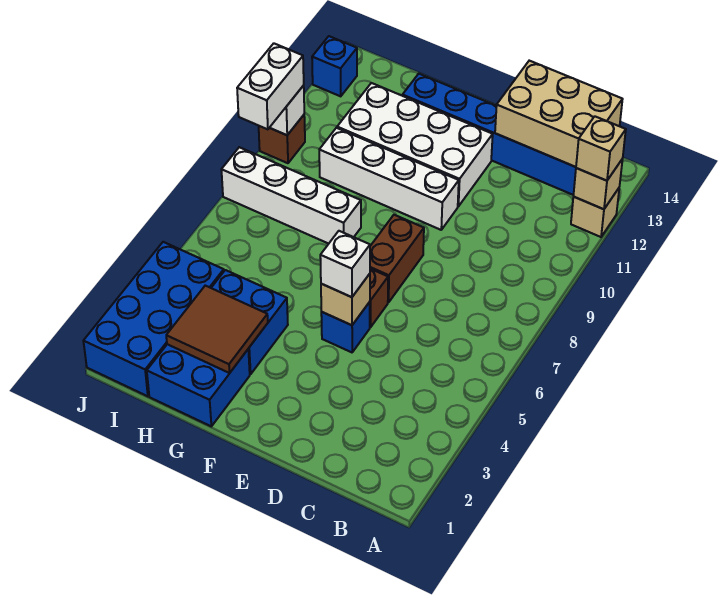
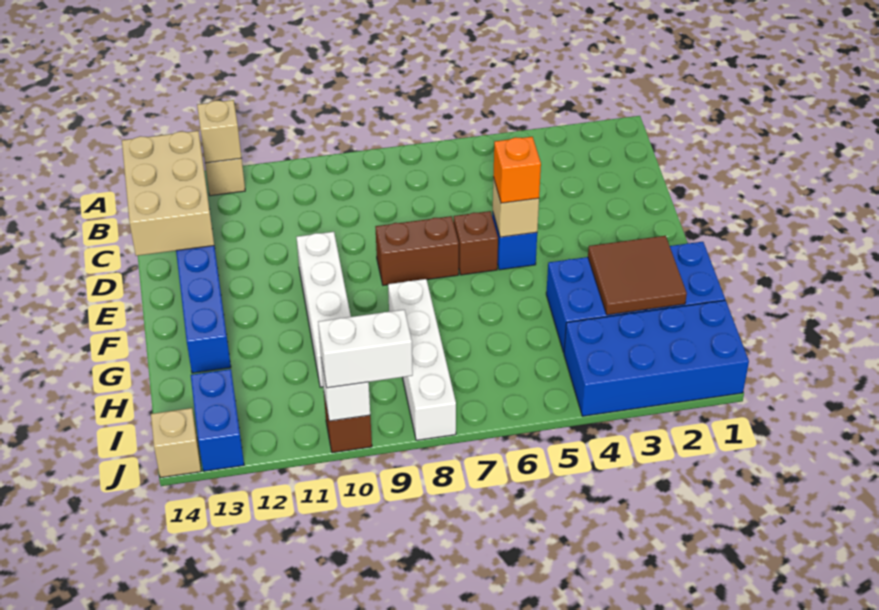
tan brick A12 level 3 -> tan brick J14 level 1
white brick E5 level 3 -> orange brick E5 level 3
white brick E11:H12 level 1 -> none
blue brick J13 level 1 -> blue brick I13:J13 level 1

